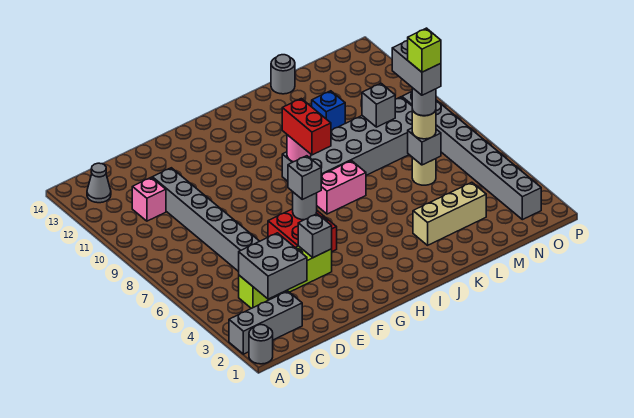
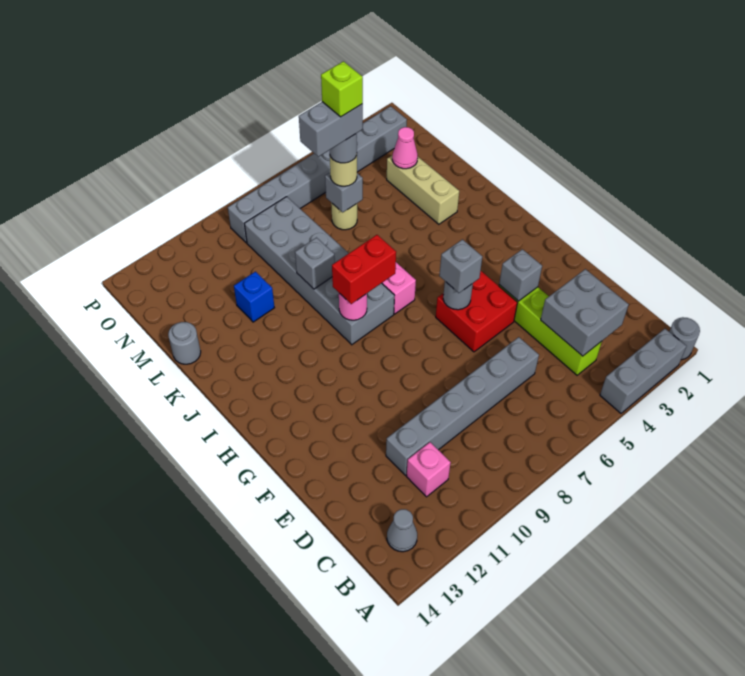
grey brick A2:C2 level 1 -> grey brick A2:A4 level 1
none -> pink cone M3 level 2
grey brick M9 level 2 -> grey brick K9 level 2

